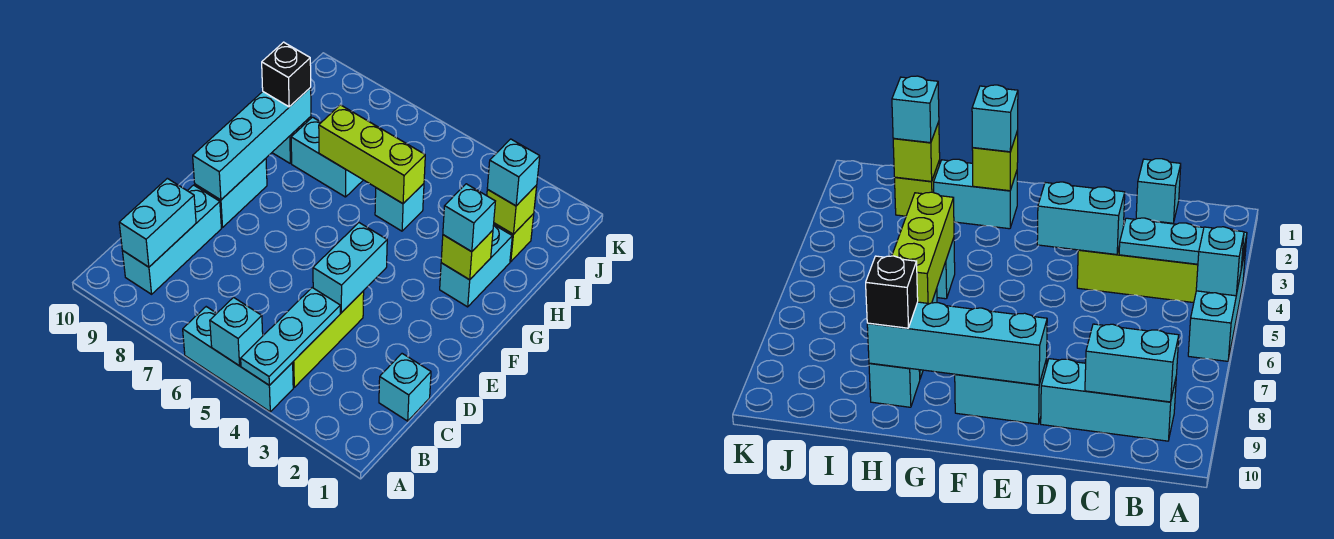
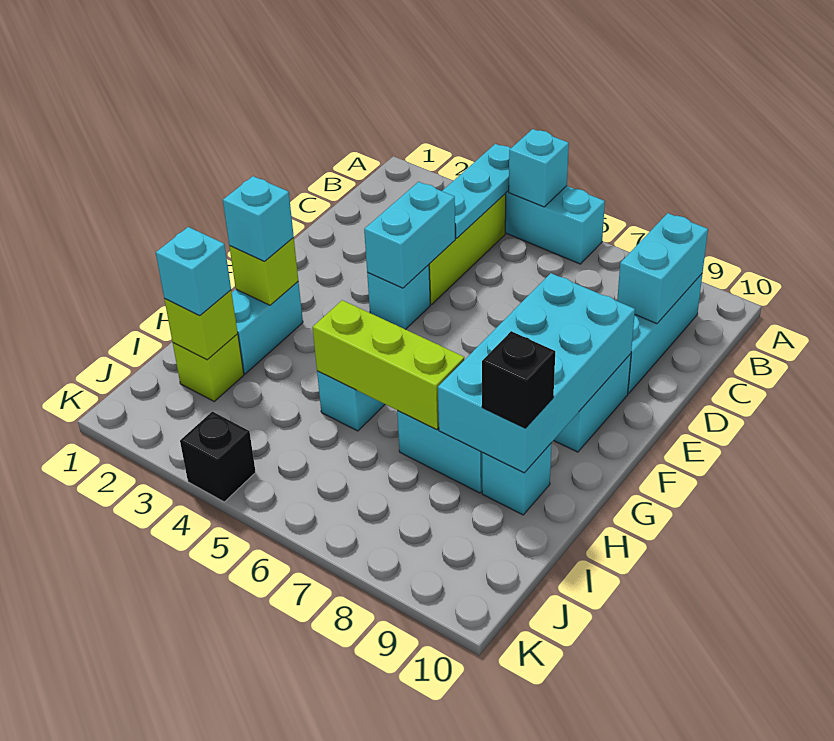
cyan brick C1 level 1 -> cyan brick E4 level 1
cyan brick E9:H9 level 2 -> cyan brick E8:H9 level 2
none -> black brick K4 level 1

